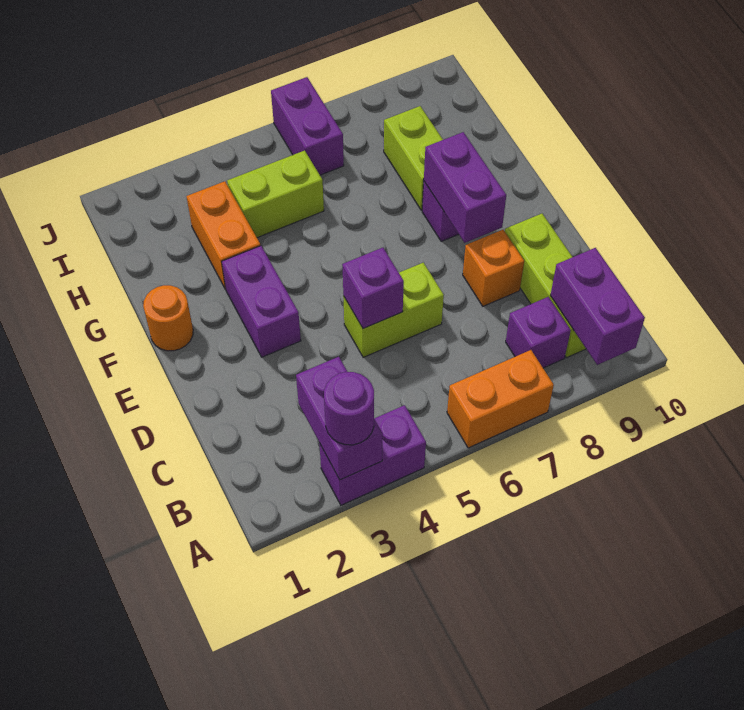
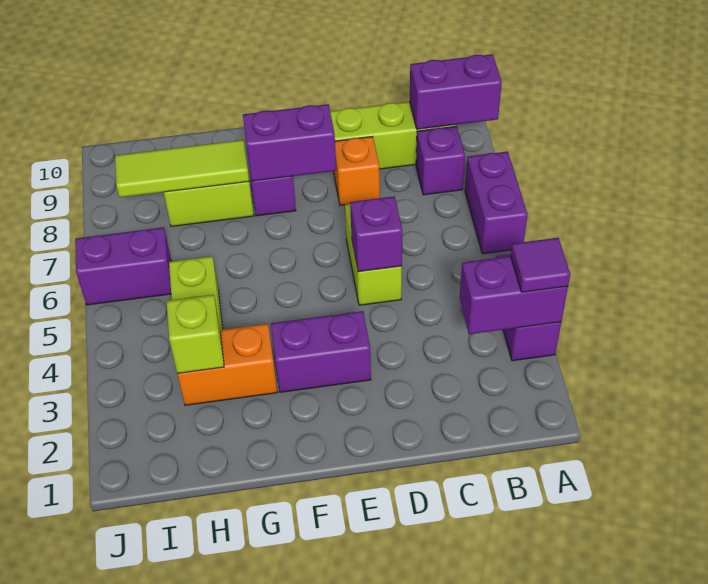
purple round brick A3 level 3 -> purple tile A3 level 3
orange brick A6:A7 level 1 -> purple brick A6:A7 level 1
orange round brick F1 level 1 -> none
none -> lime tile G8:I8 level 2
none -> lime brick H3 level 2

